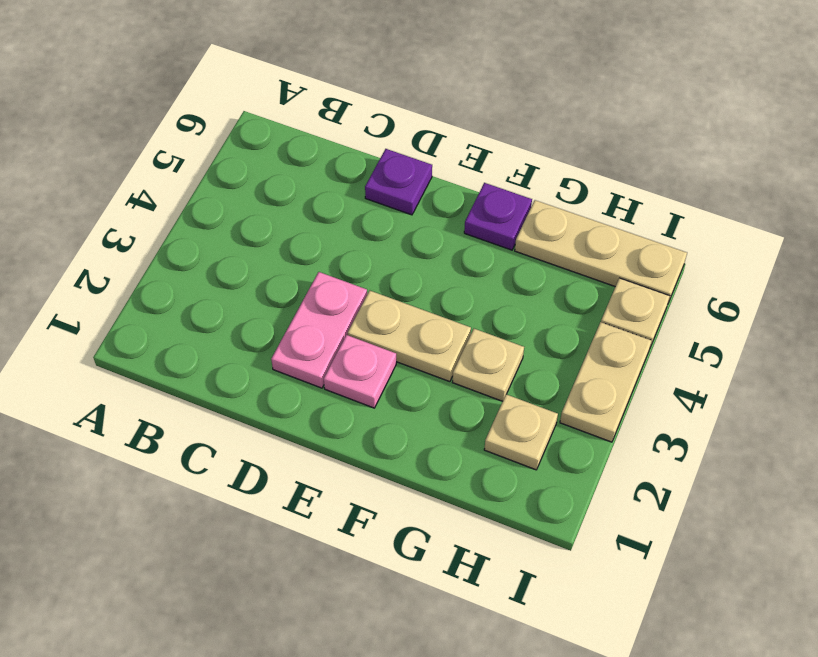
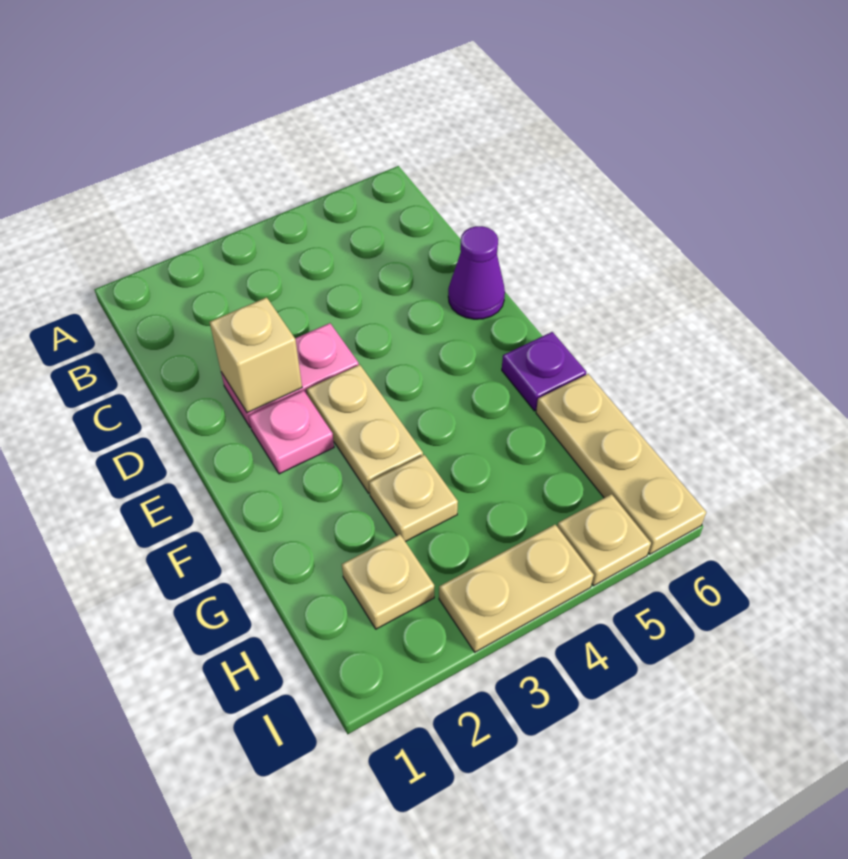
none -> tan brick D2 level 2
purple plate D6 level 1 -> purple cone D6 level 1

